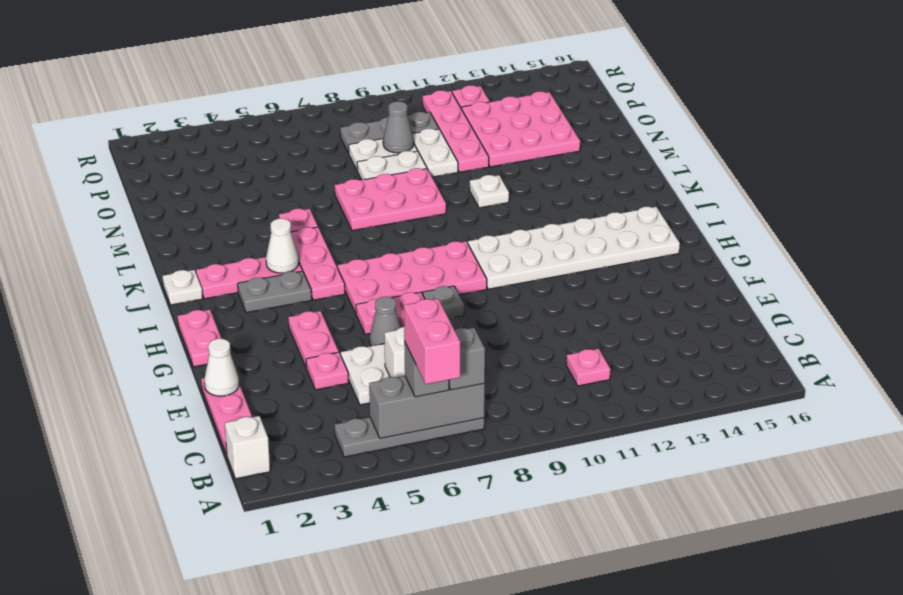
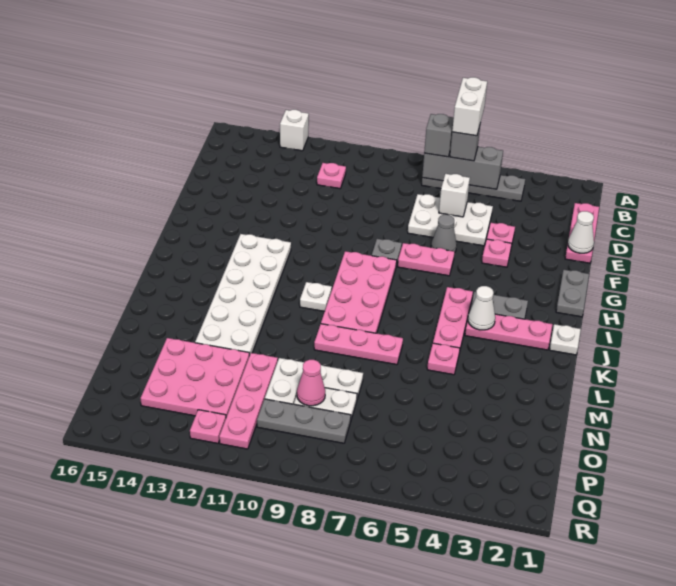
pink brick A6:B6 level 4 -> white brick A6:B6 level 4
white brick B1 level 1 -> white brick A13 level 1
pink plate F4:G4 level 1 -> pink plate F4 level 1
pink plate G1:H1 level 1 -> grey plate G1:H1 level 1
pink plate H6:I9 level 1 -> pink plate H8:K9 level 1
white plate H10:I15 level 1 -> white plate H12:M13 level 1
pink plate L7:M9 level 1 -> pink plate L7:L9 level 1
white plate L11 level 1 -> white plate J10 level 1
grey cone O9 level 2 -> pink cone O9 level 2

